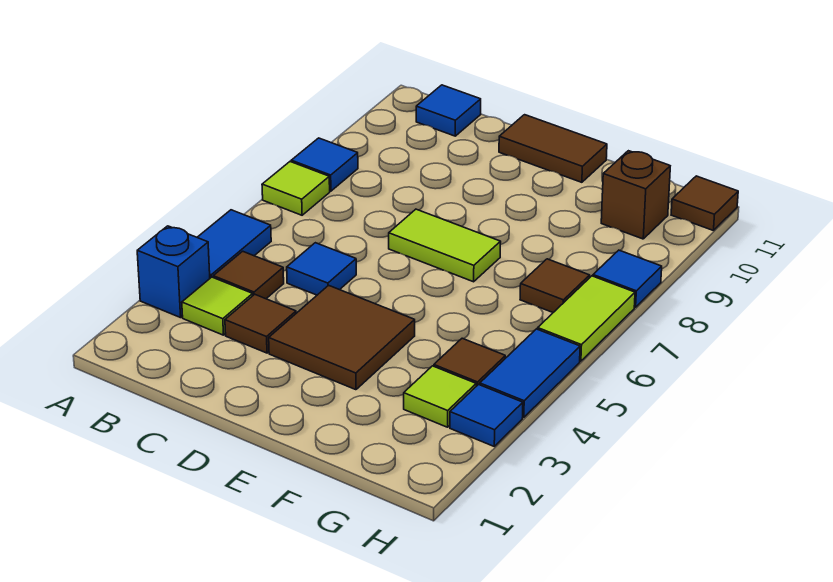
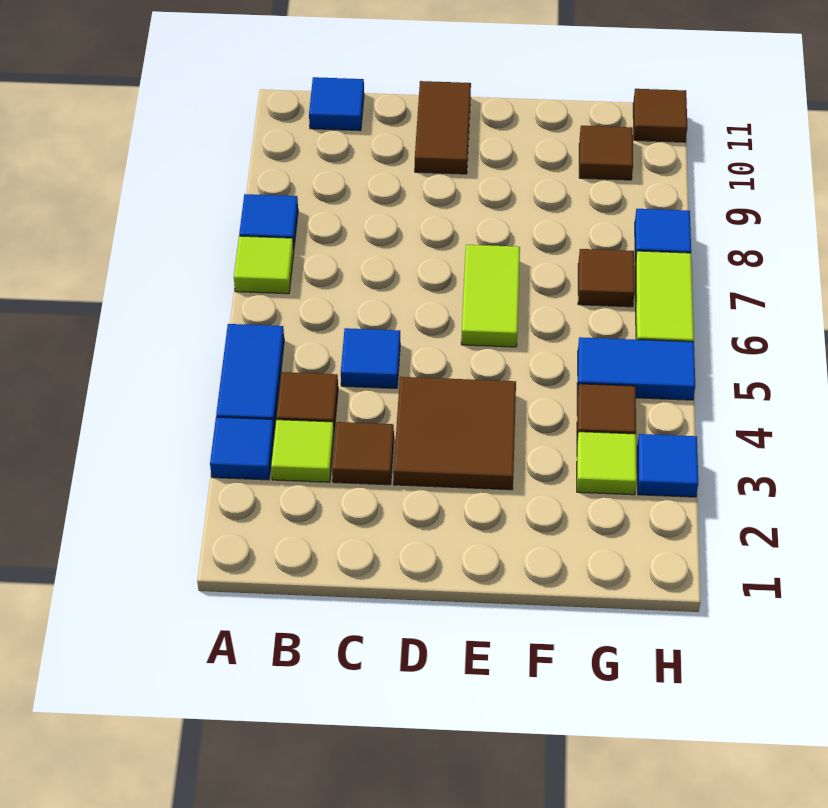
blue brick A3 level 1 -> blue tile A3 level 1
lime tile D7:E7 level 1 -> lime tile E6:E7 level 1
brown tile D11:E11 level 1 -> brown tile D10:D11 level 1
brown brick G10 level 1 -> brown tile G10 level 1
blue tile H4:H5 level 1 -> blue tile G5:H5 level 1

